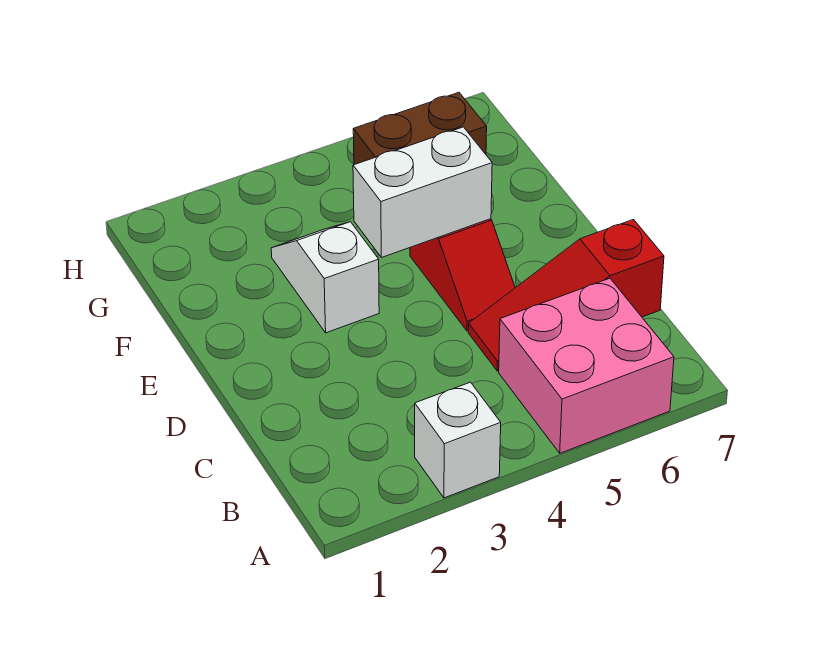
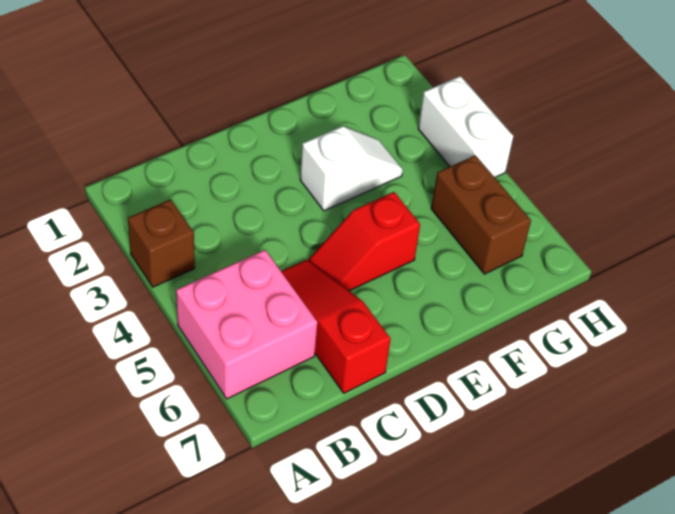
white brick A3 level 1 -> brown brick A3 level 1
white brick E4:E5 level 2 -> white brick H3:H4 level 1

